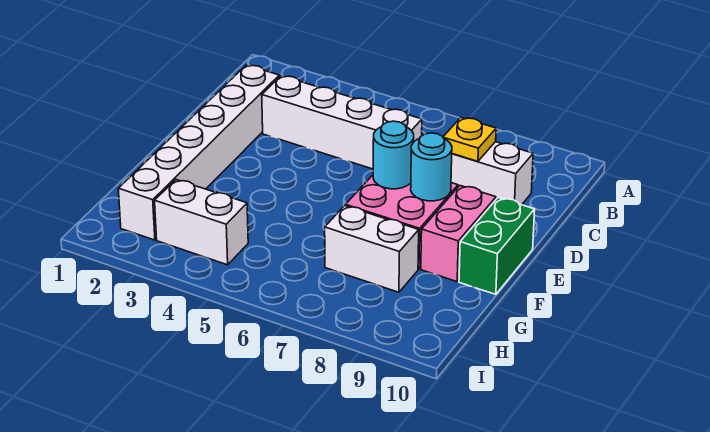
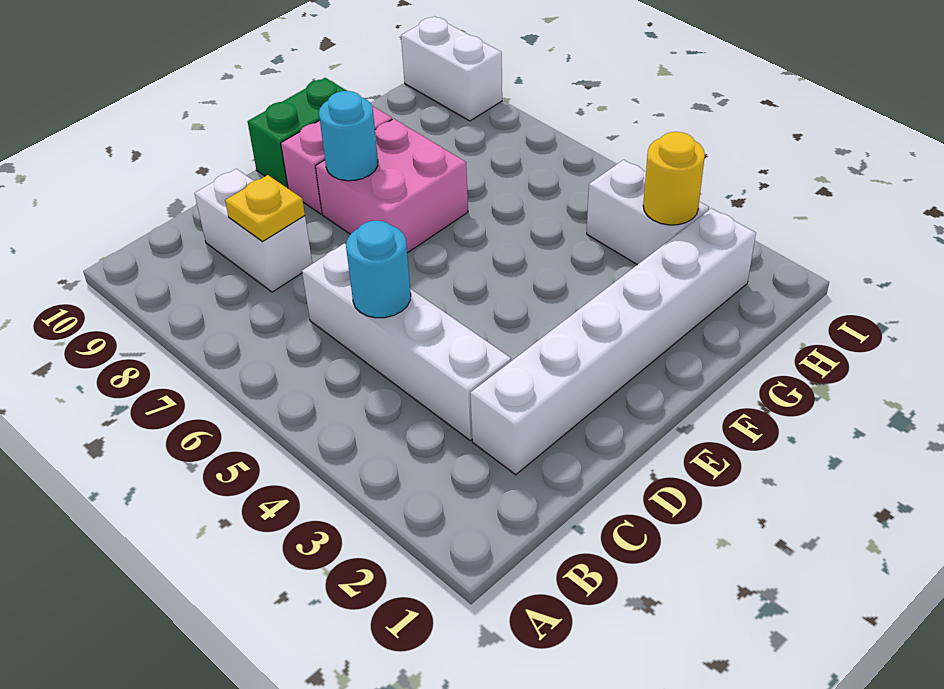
cyan round brick E7 level 2 -> cyan round brick C5 level 2
white brick G7:G8 level 1 -> white brick I9:I10 level 1
none -> yellow round brick H3 level 2

